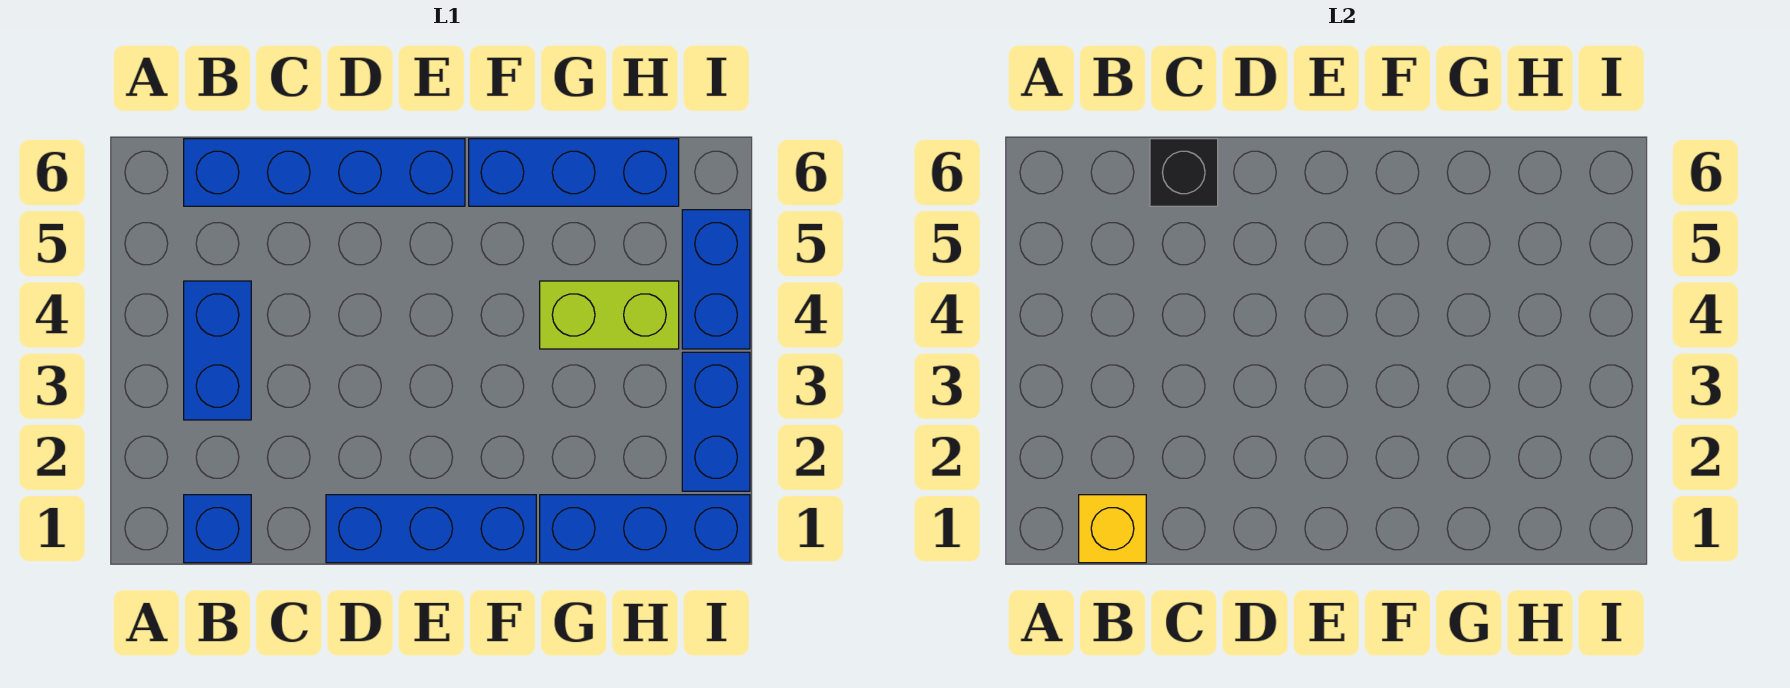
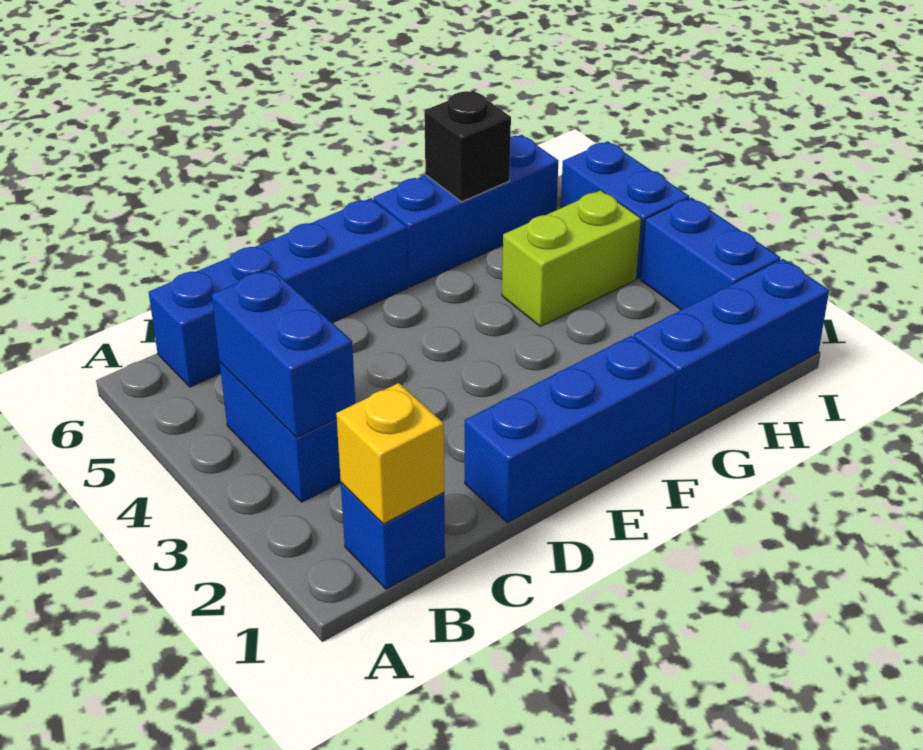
none -> blue brick B3:B4 level 2
black brick C6 level 2 -> black brick G6 level 2

